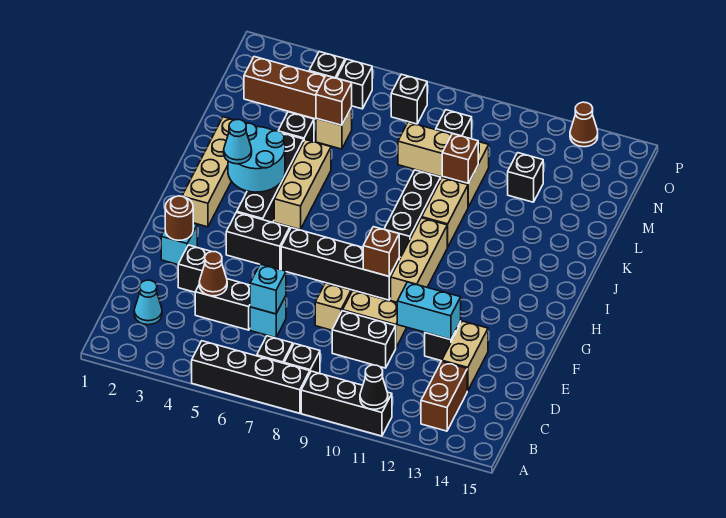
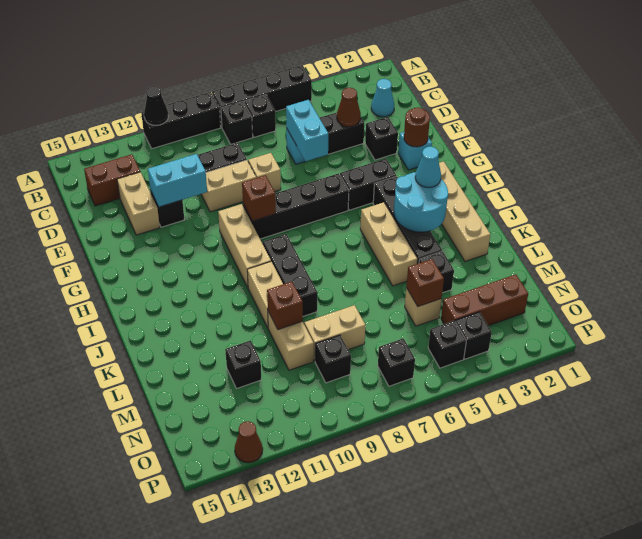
brown brick B13:C13 level 1 -> brown brick C13:C14 level 1
cyan brick D6 level 2 -> cyan brick D6:E6 level 2

